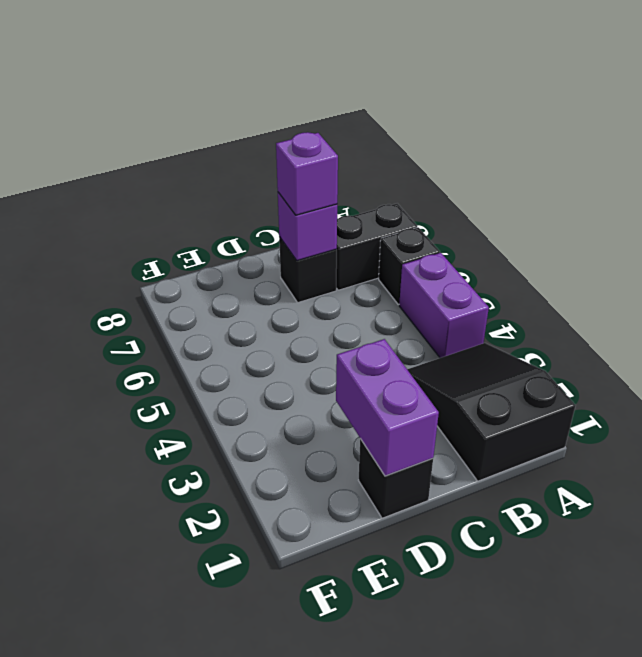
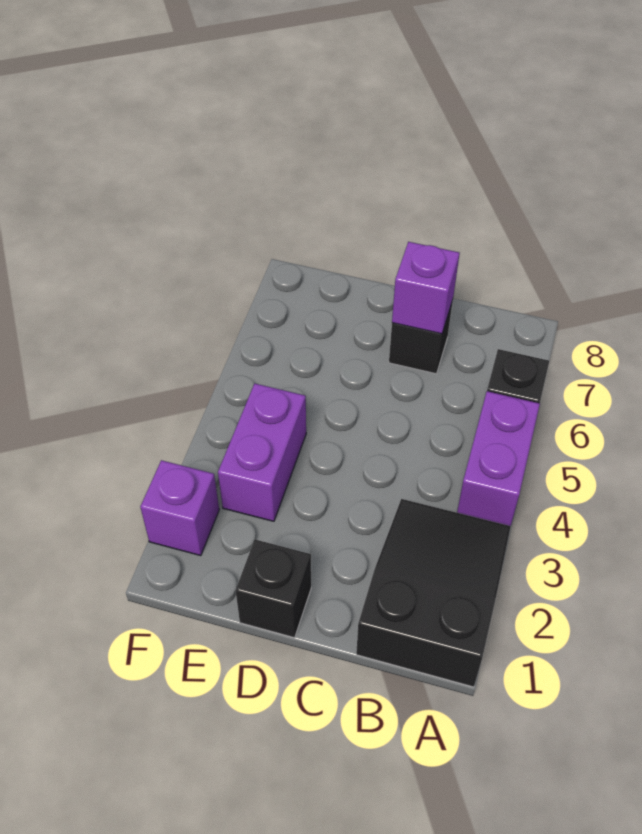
black brick A7:B7 level 1 -> none
purple brick C7 level 3 -> purple brick F2 level 1
purple brick D1:D2 level 2 -> purple brick E3:E4 level 1

